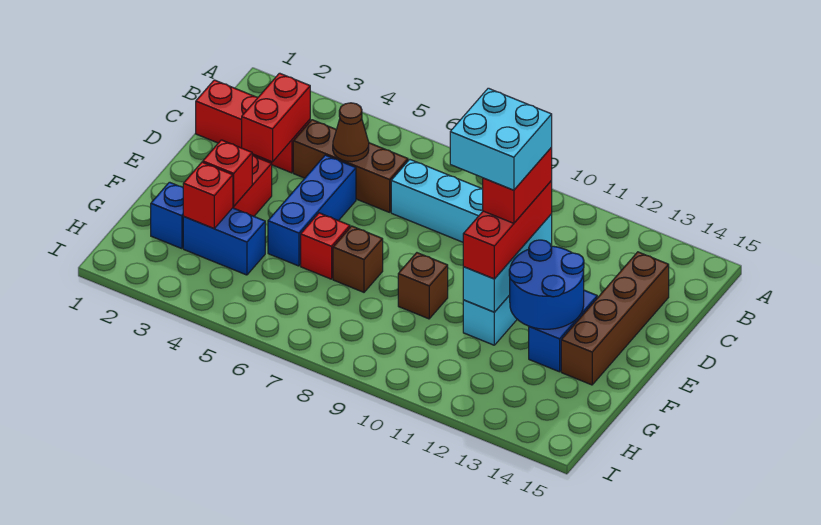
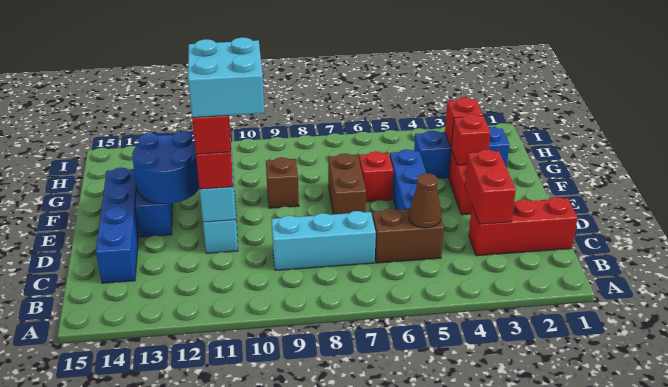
brown brick C4:C6 level 1 -> brown brick C5:C6 level 1
brown brick C14:F14 level 1 -> blue brick C14:F14 level 1
brown brick F7 level 1 -> brown brick E7:F7 level 1

